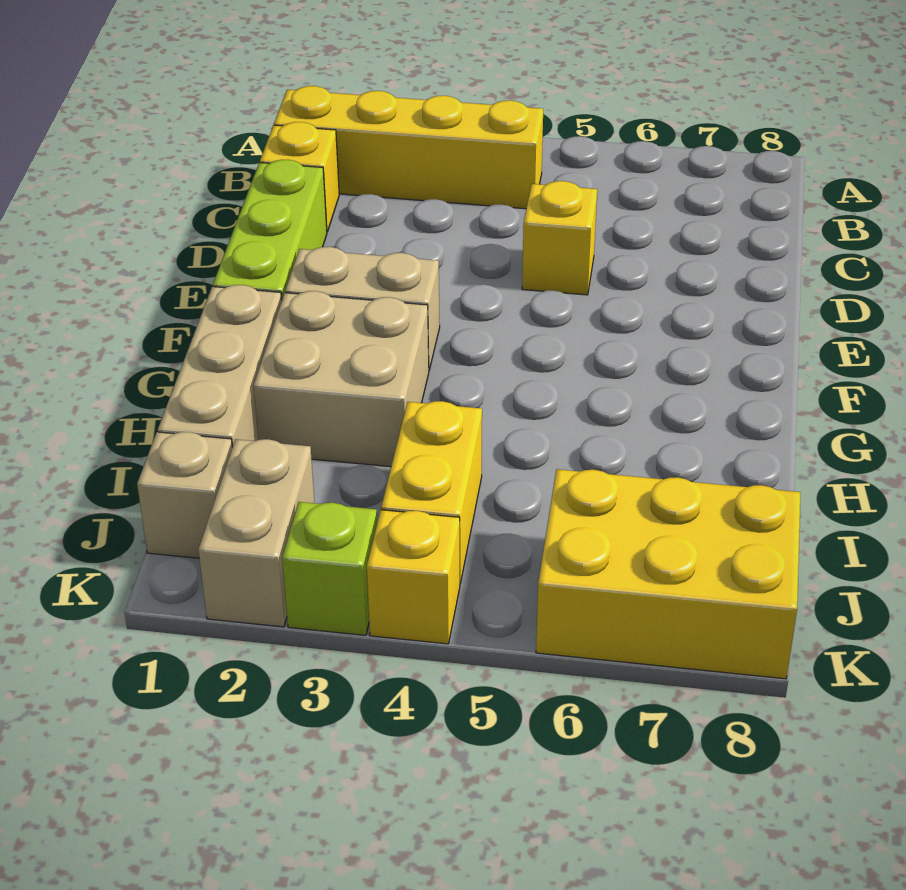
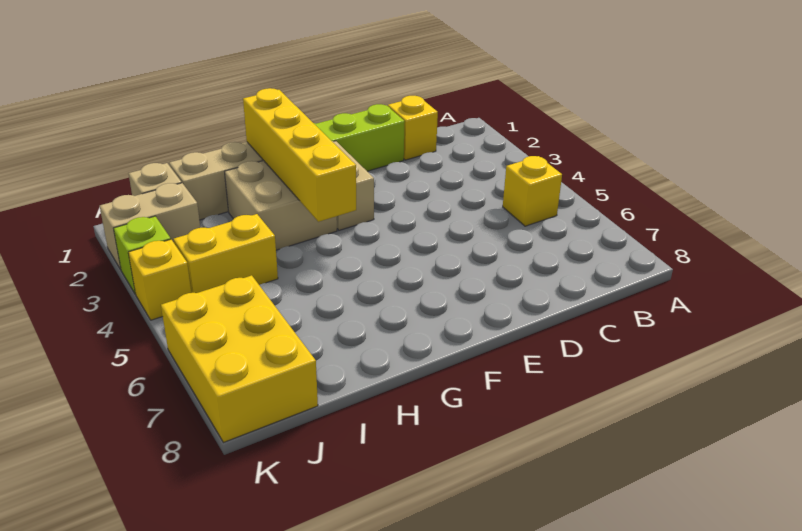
yellow brick B1:B4 level 1 -> yellow brick G1:G4 level 2
yellow brick D5 level 1 -> yellow brick B5 level 1

